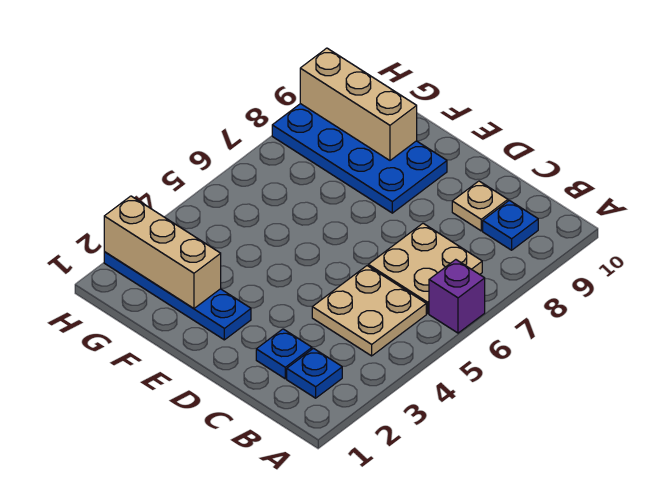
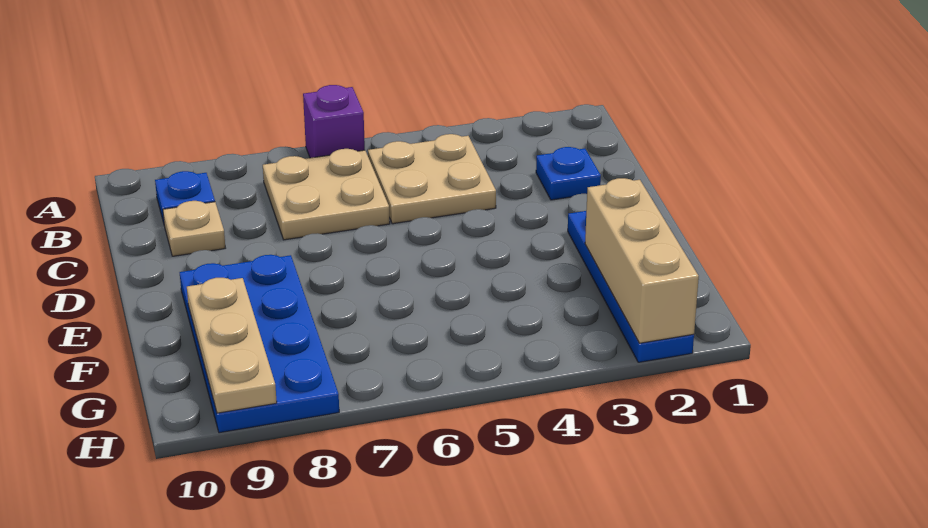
blue plate B2 level 1 -> none
tan brick F9:H9 level 2 -> tan plate F9:H9 level 2

